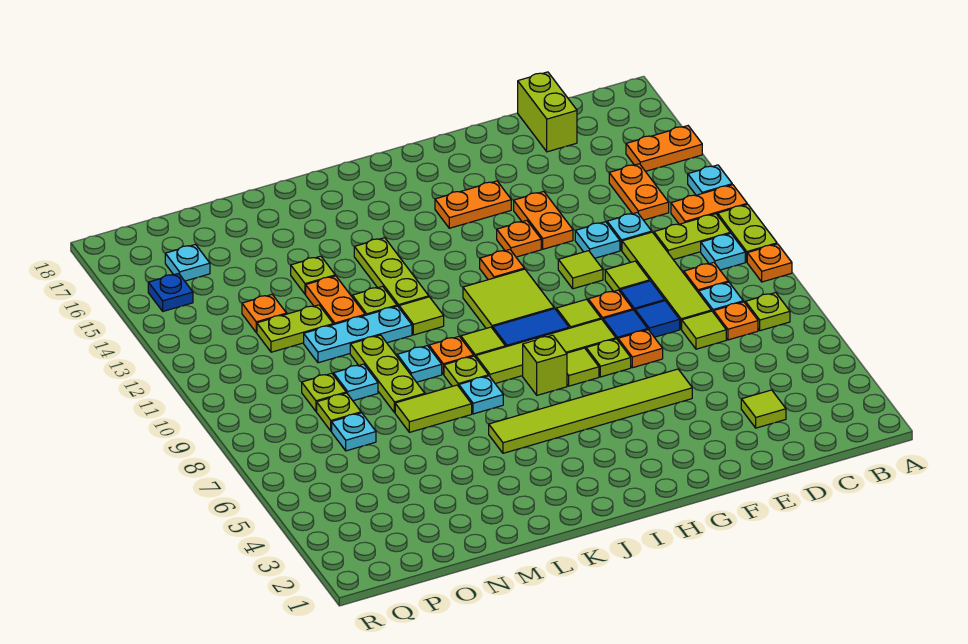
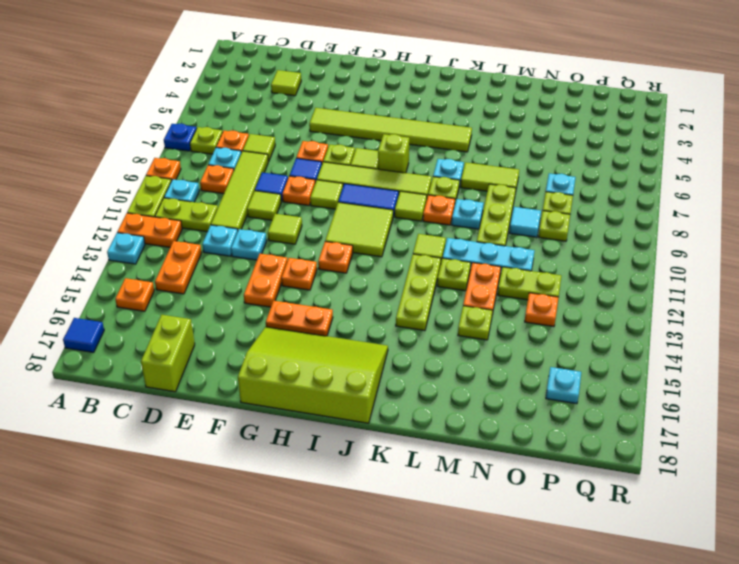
orange plate A15:B15 level 1 -> orange plate B15 level 1
blue tile E8 level 1 -> blue tile A17 level 1
none -> lime slope G16:J18 level 1 top 18
cyan plate N9 level 1 -> cyan tile N9 level 1
blue plate Q15 level 1 -> blue plate A7 level 1

